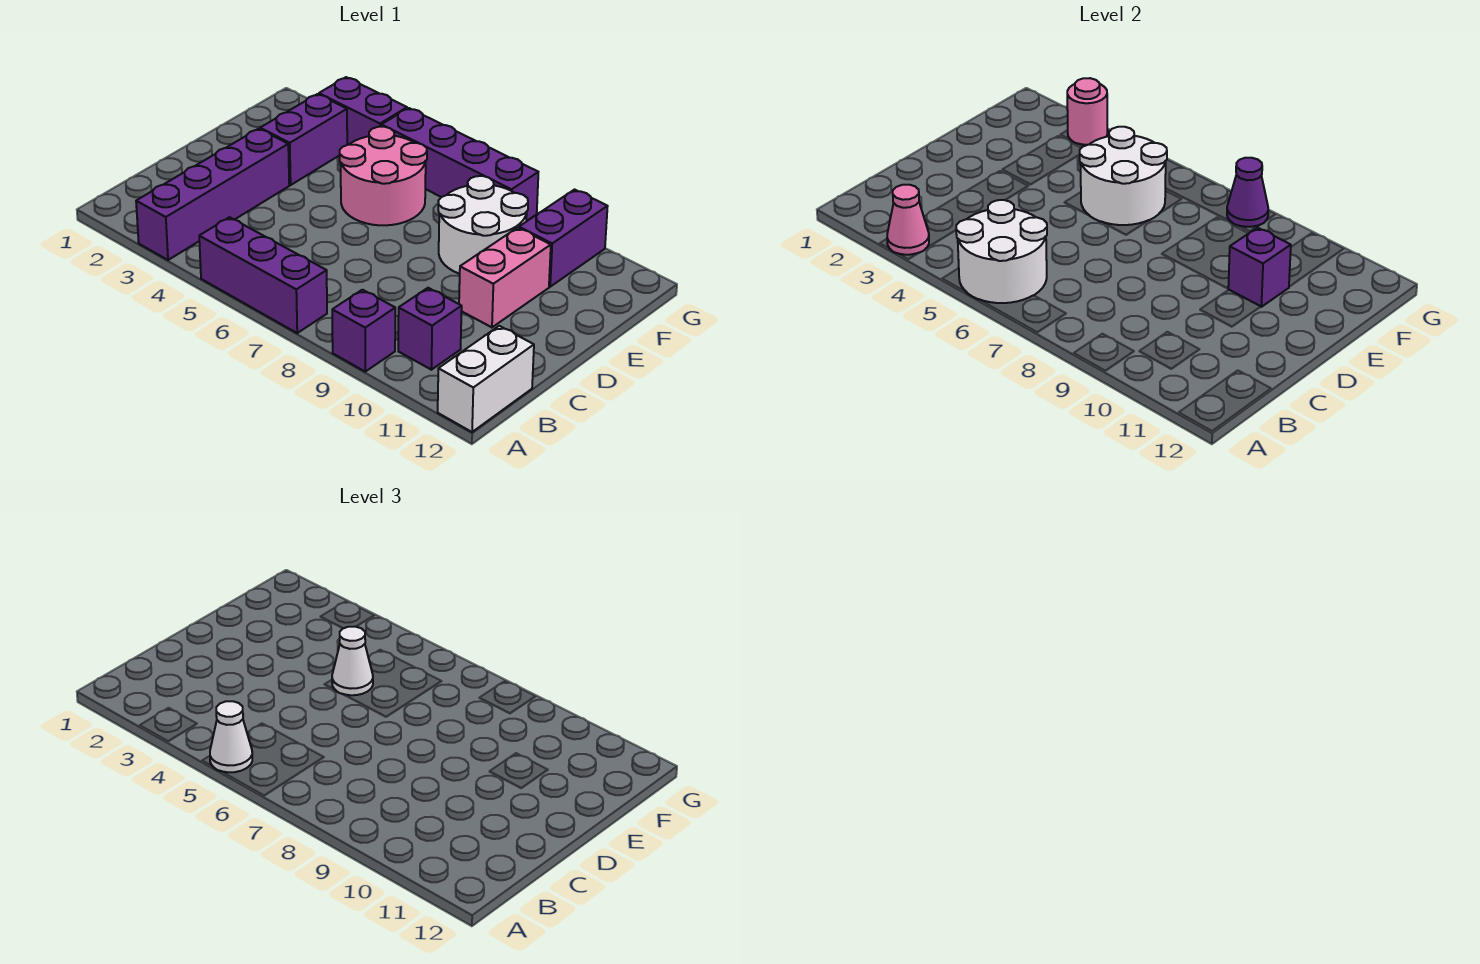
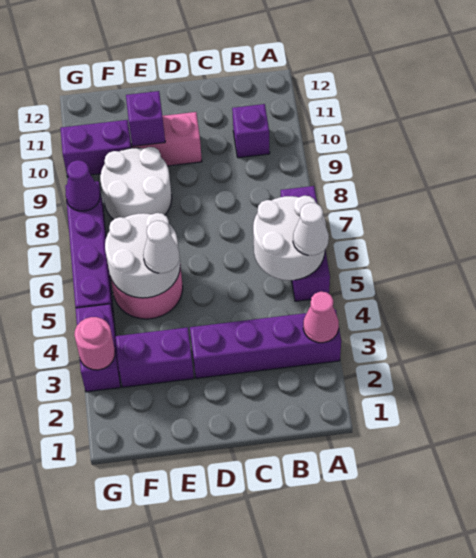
purple brick A9 level 1 -> none
white brick A12:B12 level 1 -> none

